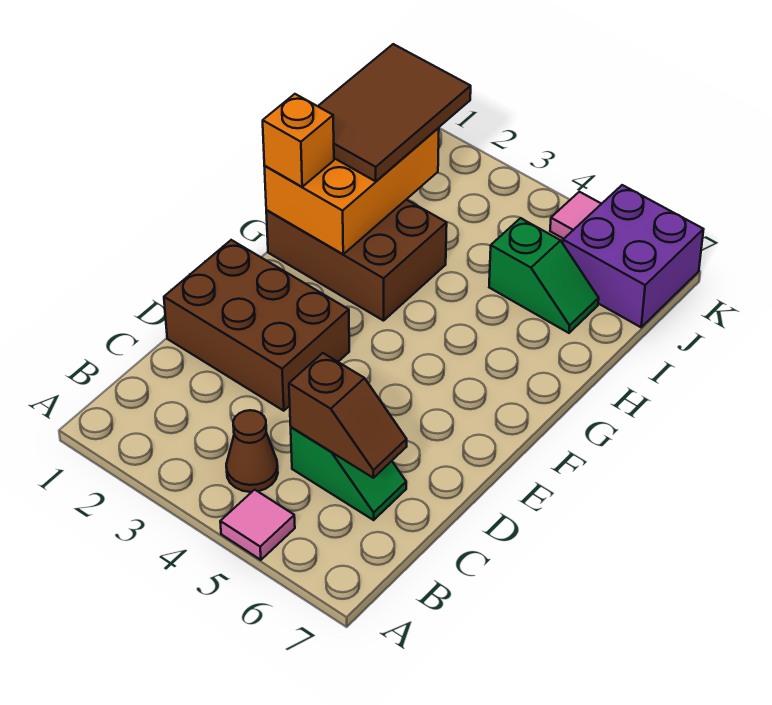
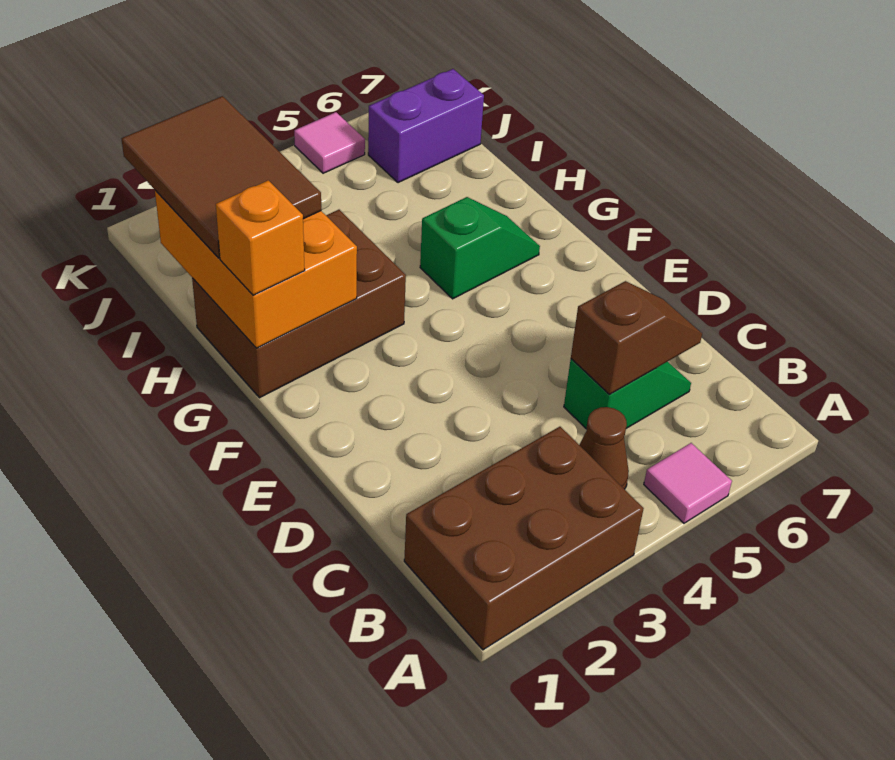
brown brick D1:E3 level 1 -> brown brick A1:B3 level 1
green slope I5:I6 level 1 top 5 -> green slope G5:G6 level 1 top 5
purple brick J6:K7 level 1 -> purple brick J6:J7 level 1

